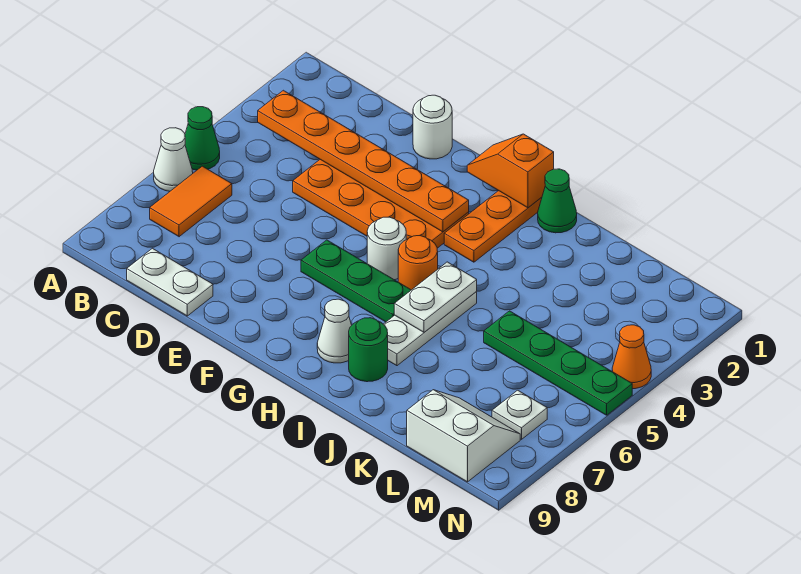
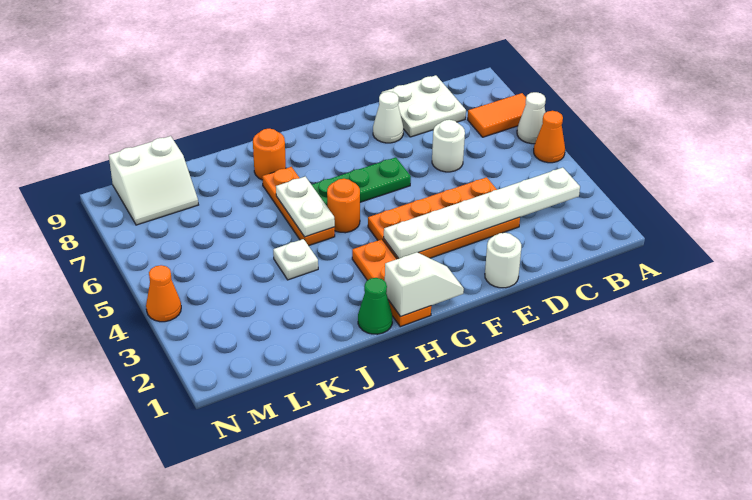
green cone A5 level 1 -> orange cone A5 level 1
orange plate B3:G3 level 2 -> white plate B3:G3 level 2
orange tile B6:B7 level 1 -> orange tile A7:B7 level 1
white plate C9:D9 level 1 -> white plate C8:D9 level 1
orange slope G1:H1 level 2 top H -> white slope G1:H1 level 2 top H
white round brick G5 level 1 -> white round brick D6 level 1
white cone H8 level 1 -> white cone E8 level 1
white plate I5:I7 level 1 -> orange plate I5:I7 level 1
green round brick I8 level 1 -> orange round brick I8 level 1
green plate K5:N5 level 1 -> none
white plate M7 level 1 -> white plate J4 level 1

